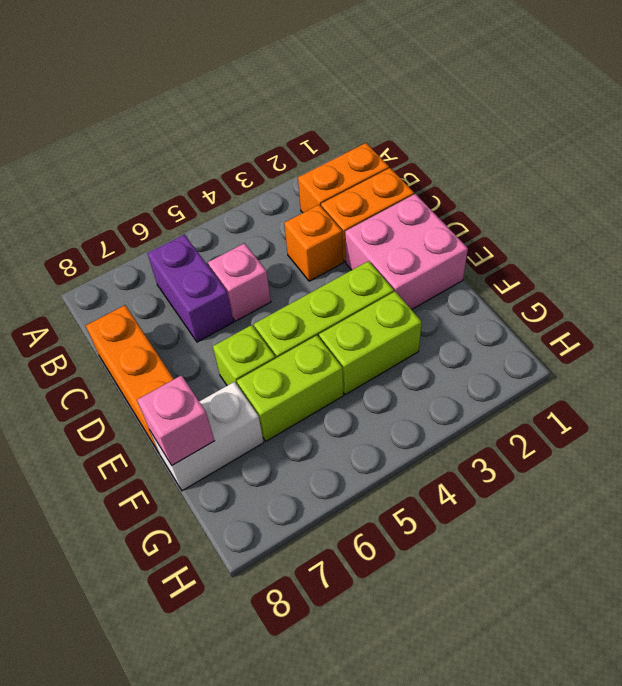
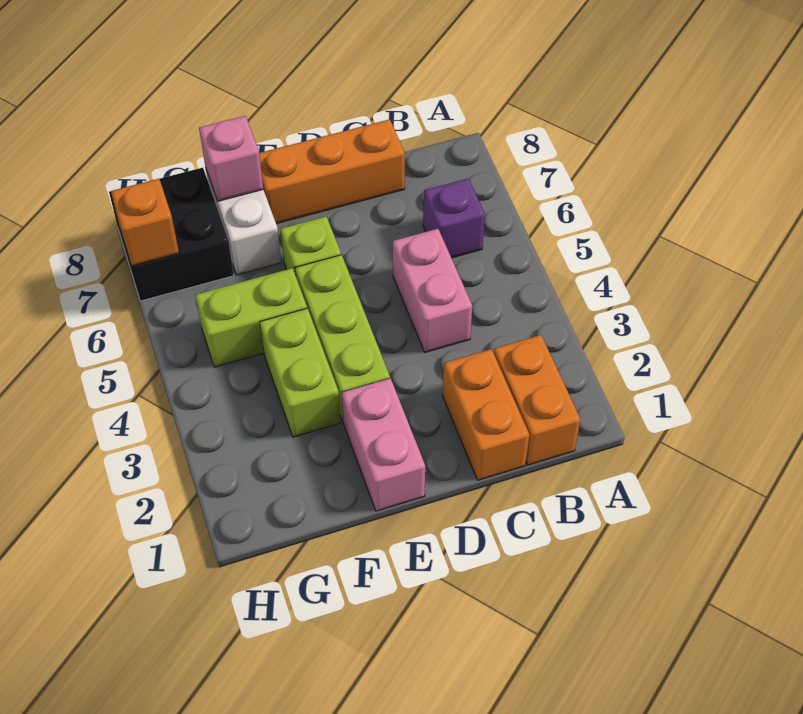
purple brick B6:C6 level 1 -> purple brick B6 level 1
orange brick C3 level 1 -> orange brick H7 level 2
pink brick C5 level 1 -> pink brick C4:C5 level 1
pink brick D1:E2 level 1 -> pink brick E1:E2 level 1
lime brick F5:F6 level 1 -> lime brick F5:G5 level 1
none -> black brick G7:H8 level 1

